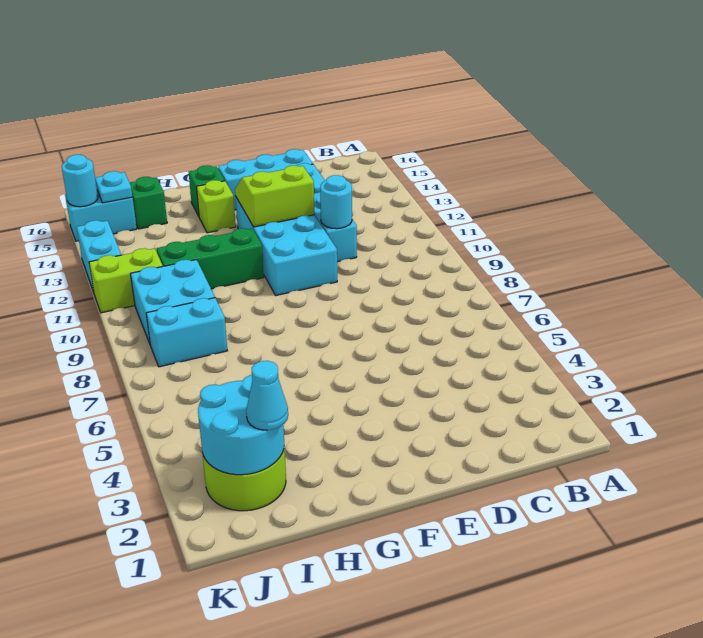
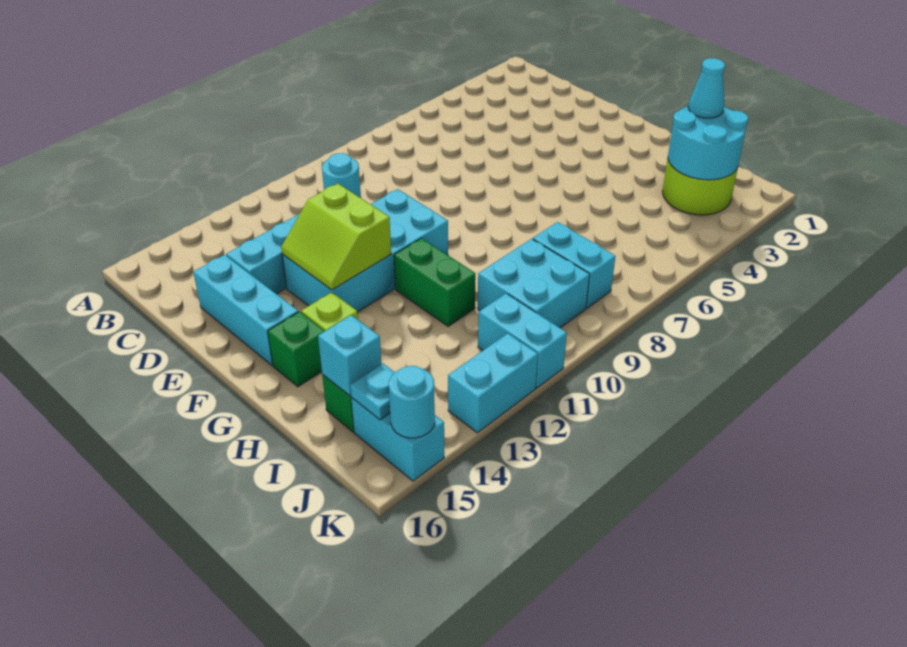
green brick G11:I11 level 1 -> green brick G11:H11 level 1
none -> cyan brick I15 level 2
lime brick J11:K11 level 1 -> cyan brick J11:K11 level 1

